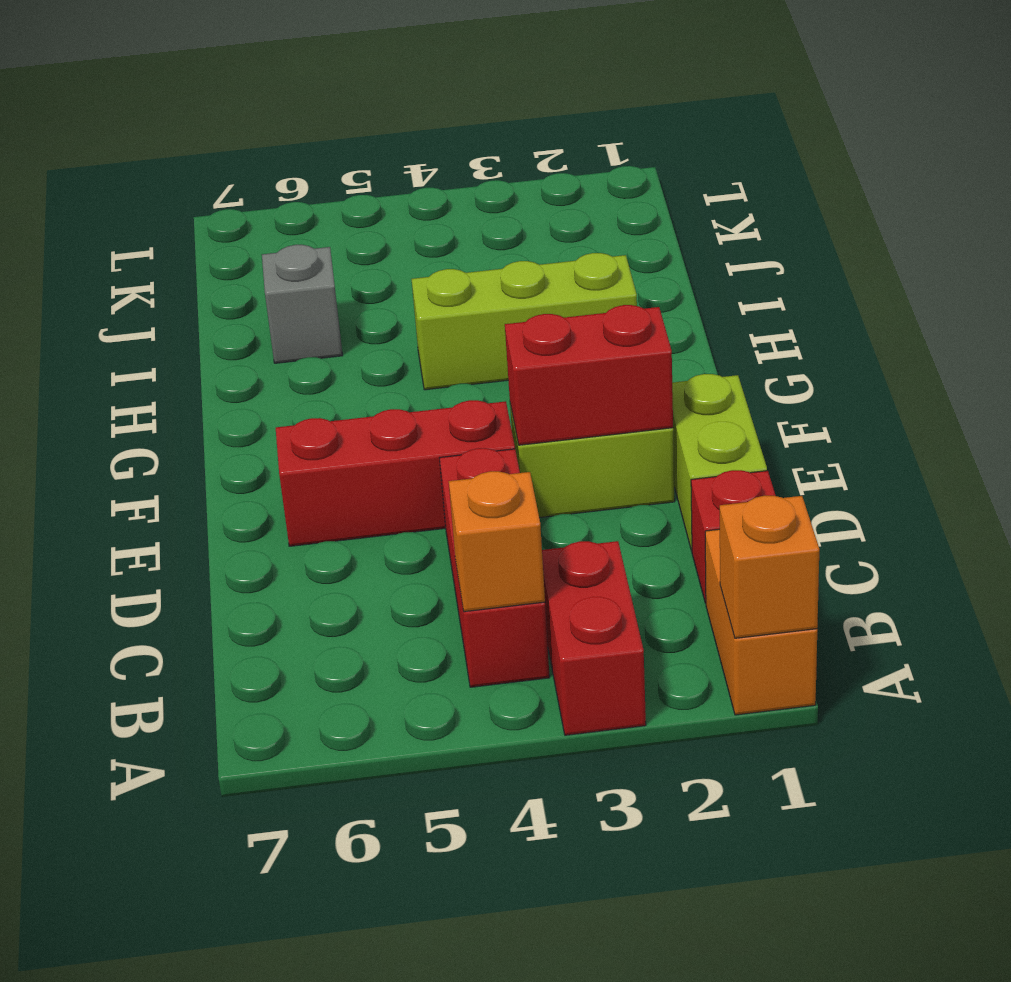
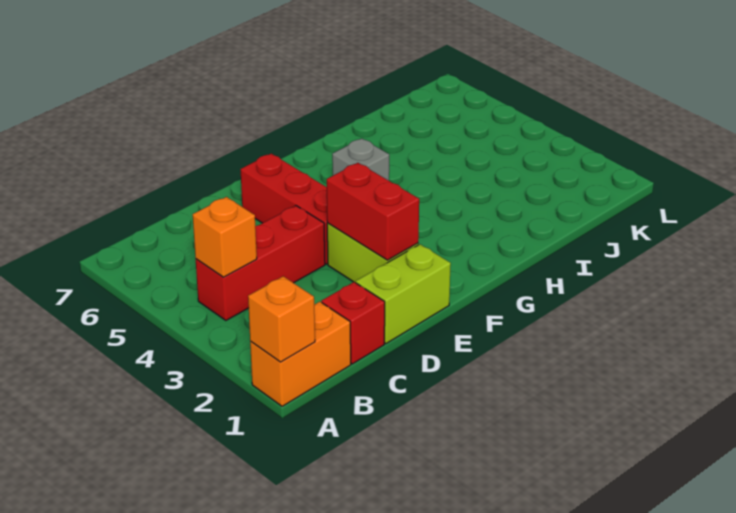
red brick A3:B3 level 1 -> none
lime brick H2:H4 level 1 -> none
grey brick I6 level 1 -> grey brick G5 level 1

